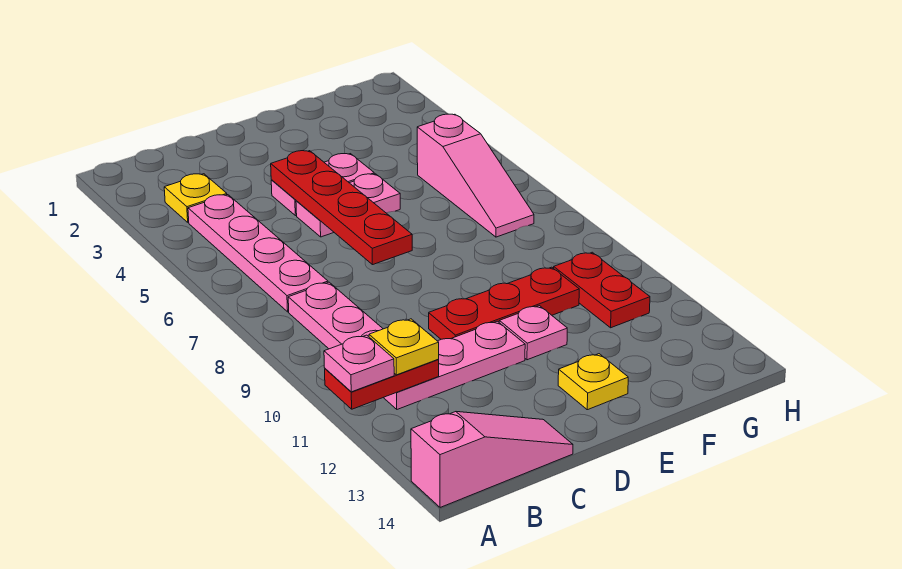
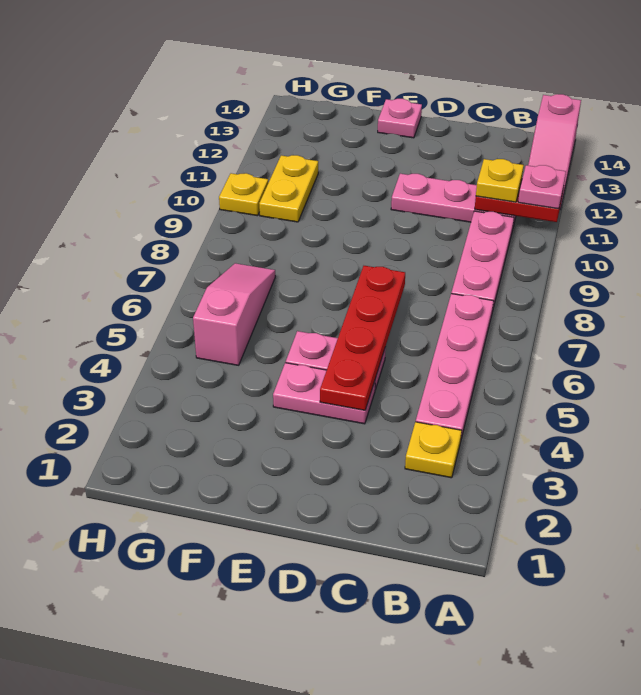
pink slope A14:C14 level 1 top A -> pink slope A12:A14 level 1 top 14
red plate D10:F10 level 1 -> none
pink plate E11 level 1 -> pink plate E14 level 1
yellow plate E13 level 1 -> yellow plate H10 level 1
red plate G10:G11 level 1 -> yellow plate G10:G11 level 1

